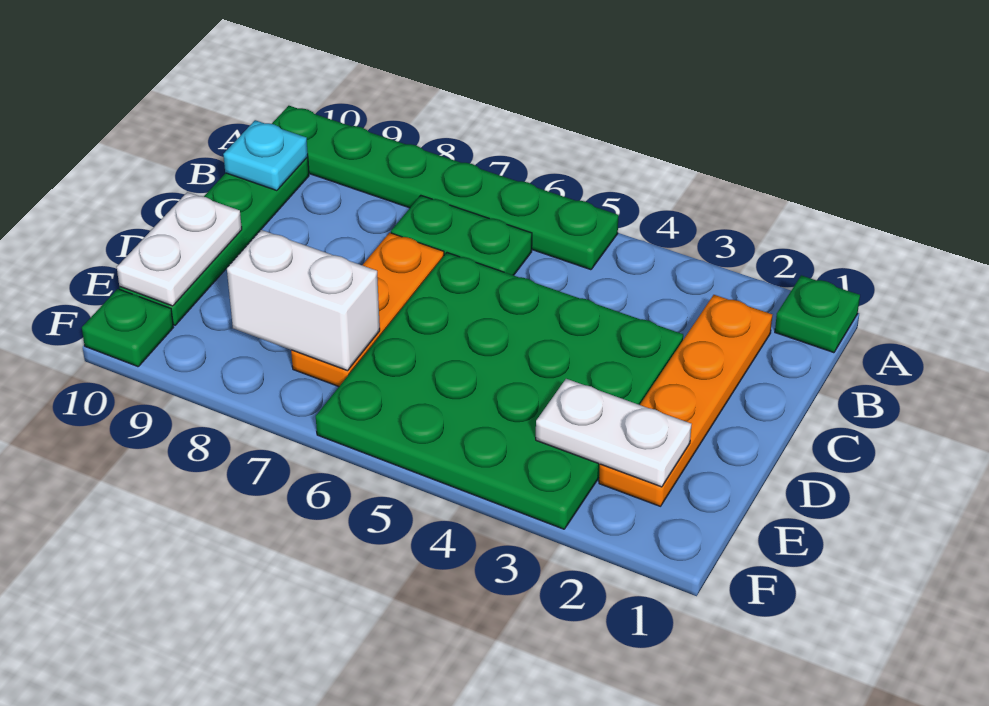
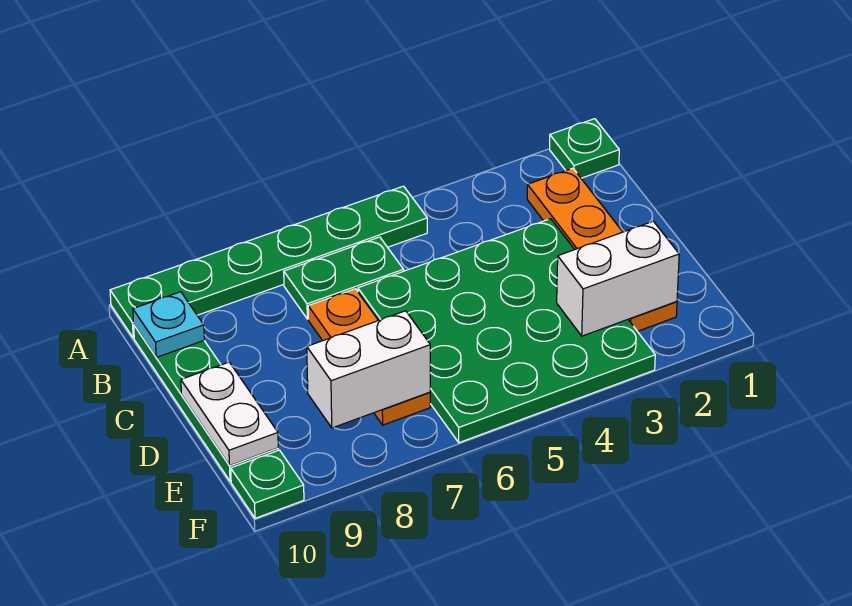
white plate E2:E3 level 2 -> white brick E2:E3 level 2

